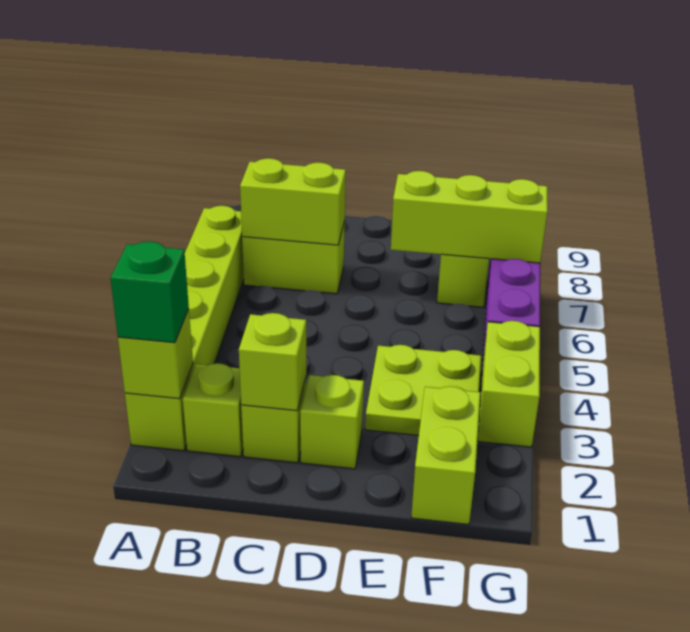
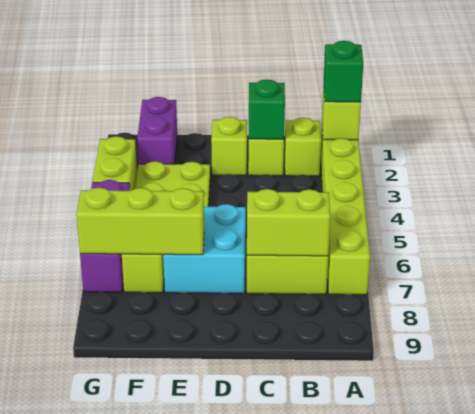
lime brick C2 level 2 -> green brick C2 level 2
none -> cyan brick D6:E7 level 1
lime brick F1:F2 level 1 -> purple brick F1:F2 level 1

